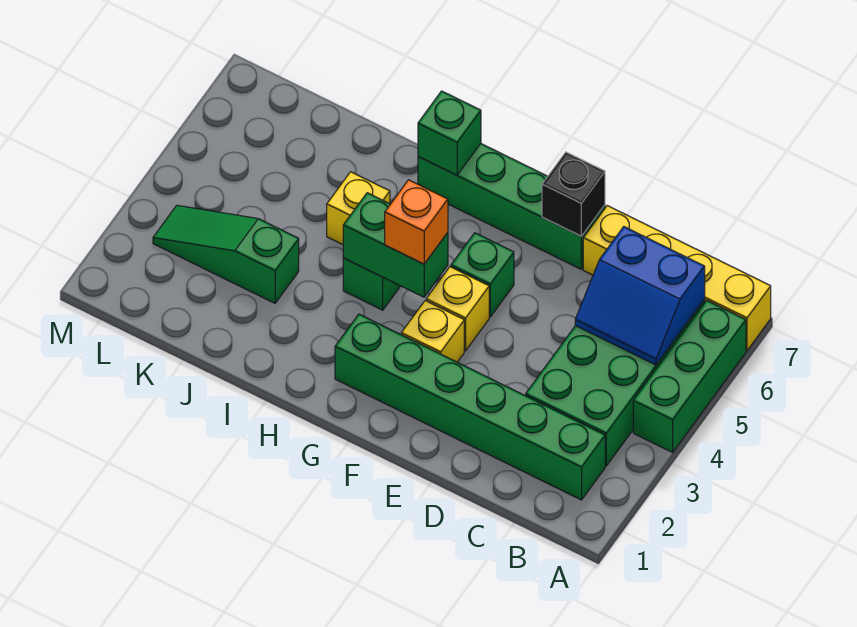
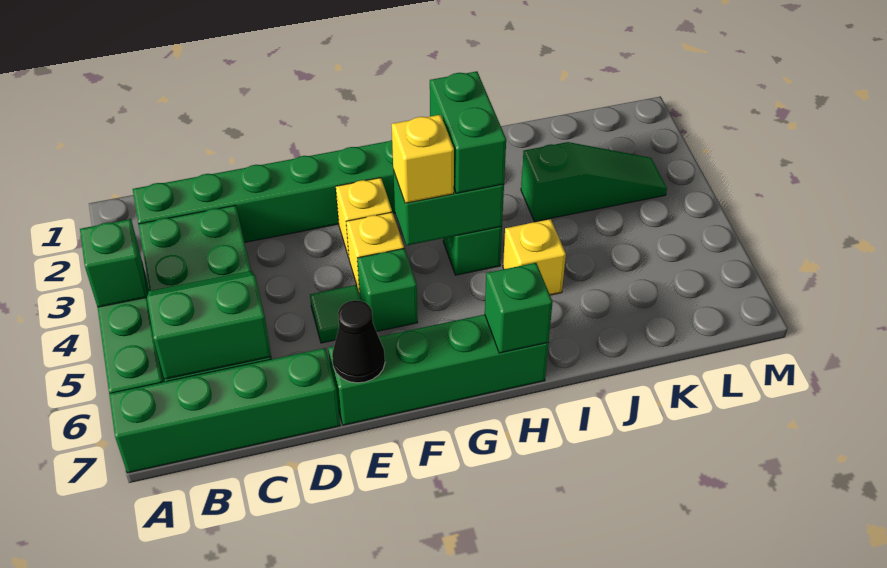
none -> green brick A4 level 2
yellow brick A7:D7 level 1 -> green brick A7:D7 level 1
blue slope B5:C6 level 2 top 6 -> green slope B5:C6 level 2 top 6
none -> green tile E5 level 1
black brick E7 level 2 -> black cone E7 level 2
orange brick G4 level 3 -> yellow brick G4 level 3
none -> green brick H3:H4 level 3

